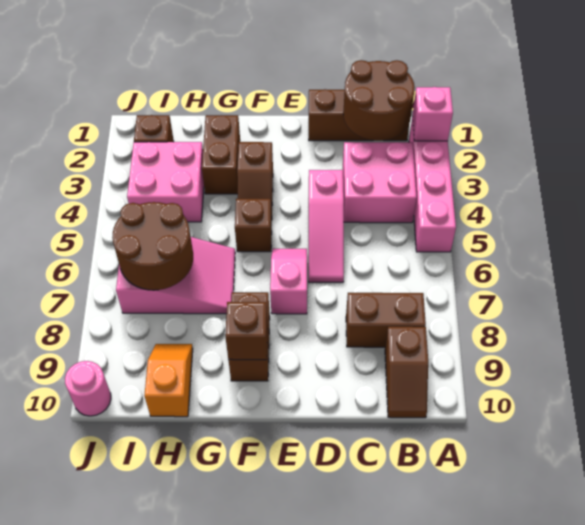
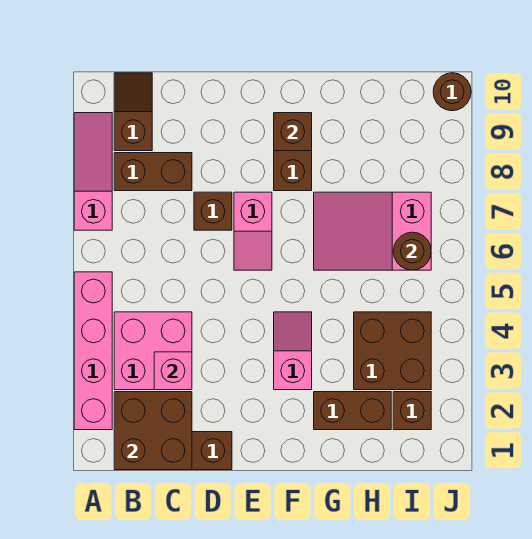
pink brick A2 level 2 -> pink brick C3 level 2
brown round brick B1:C2 level 2 -> brown brick B1:C2 level 2
pink slope D4:D6 level 1 top 4 -> pink slope A7:A9 level 1 top 7
brown slope F3:F4 level 1 top 3 -> pink slope F3:F4 level 1 top 3
brown brick F5 level 1 -> brown brick D7 level 1
brown brick G2:G3 level 1 -> brown brick G2:H2 level 1
pink brick H3:I4 level 1 -> brown brick H3:I4 level 1
brown round brick H6:I7 level 2 -> brown round brick I6 level 2
orange slope H9:H10 level 1 top 10 -> none
pink round brick J10 level 1 -> brown round brick J10 level 1

